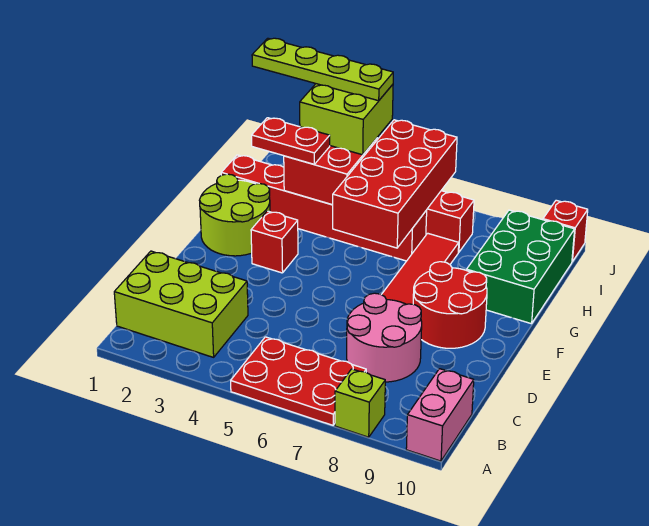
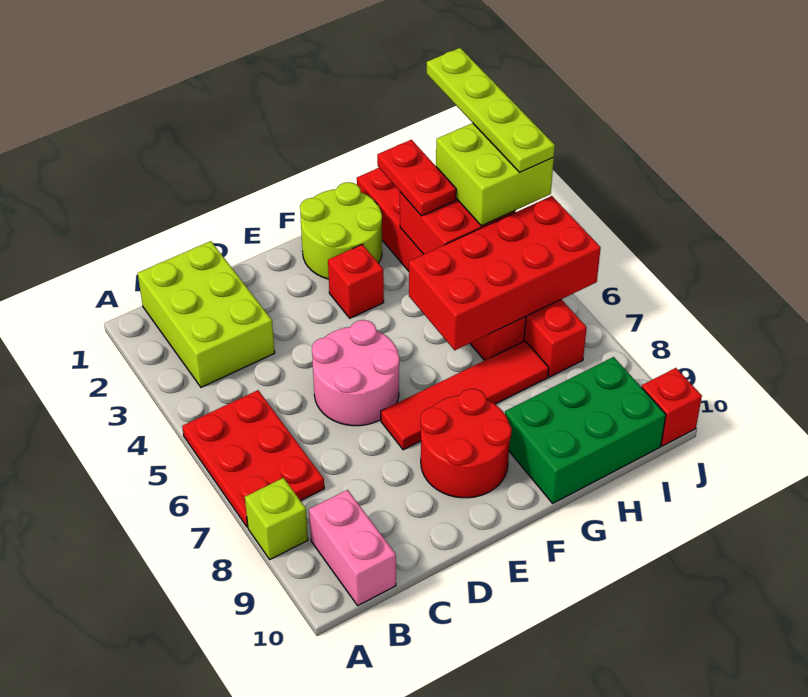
pink brick A10:B10 level 1 -> pink brick B9:B10 level 1
pink round brick C7:D8 level 1 -> pink round brick D5:E6 level 1

